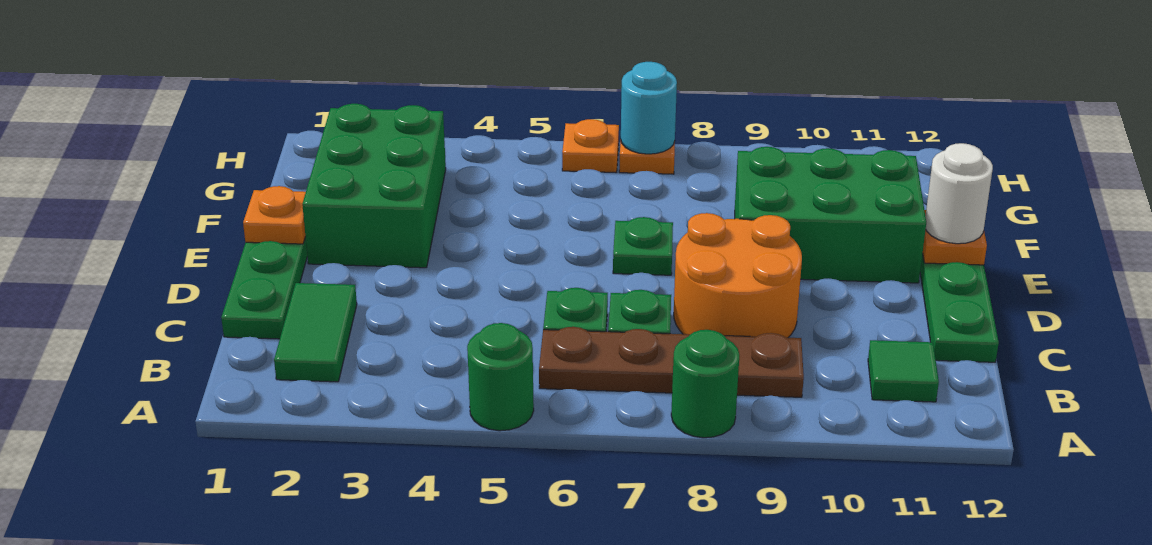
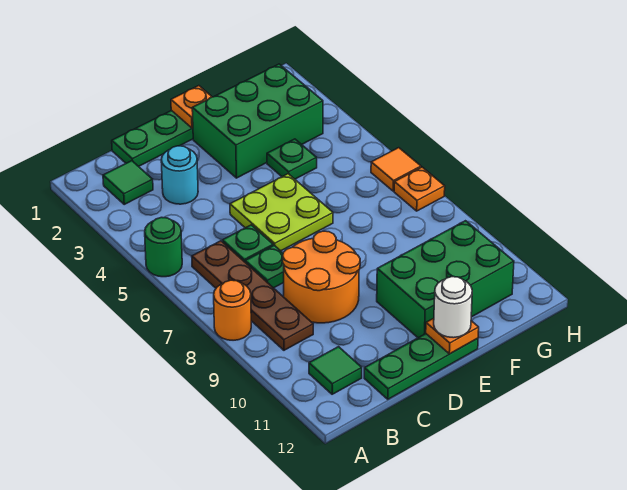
green round brick A8 level 1 -> orange round brick A8 level 1
green tile B2:C2 level 1 -> green tile B2 level 1
none -> lime plate D5:E6 level 1
green plate E7 level 1 -> green plate F4 level 1
green brick E9:F11 level 1 -> green brick E10:G11 level 1
orange plate H6 level 1 -> orange tile H6 level 1
cyan round brick H7 level 2 -> cyan round brick C3 level 1

